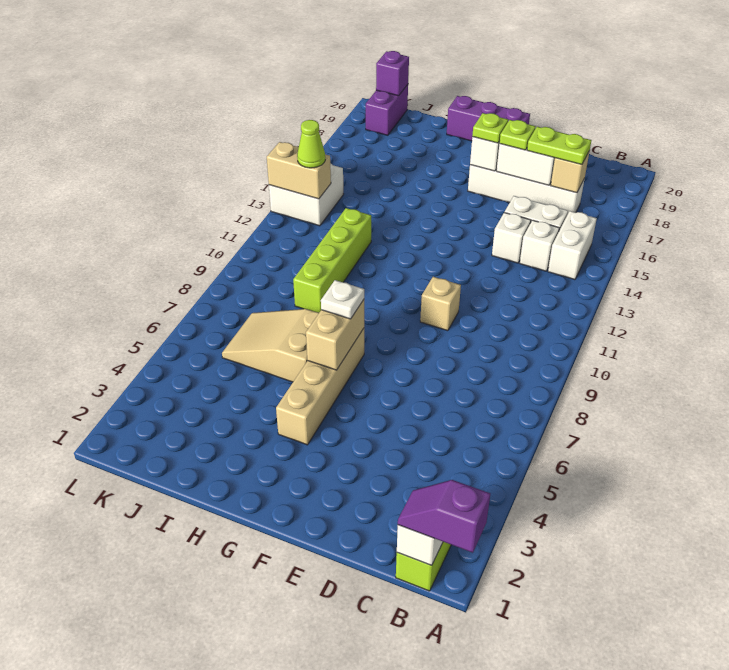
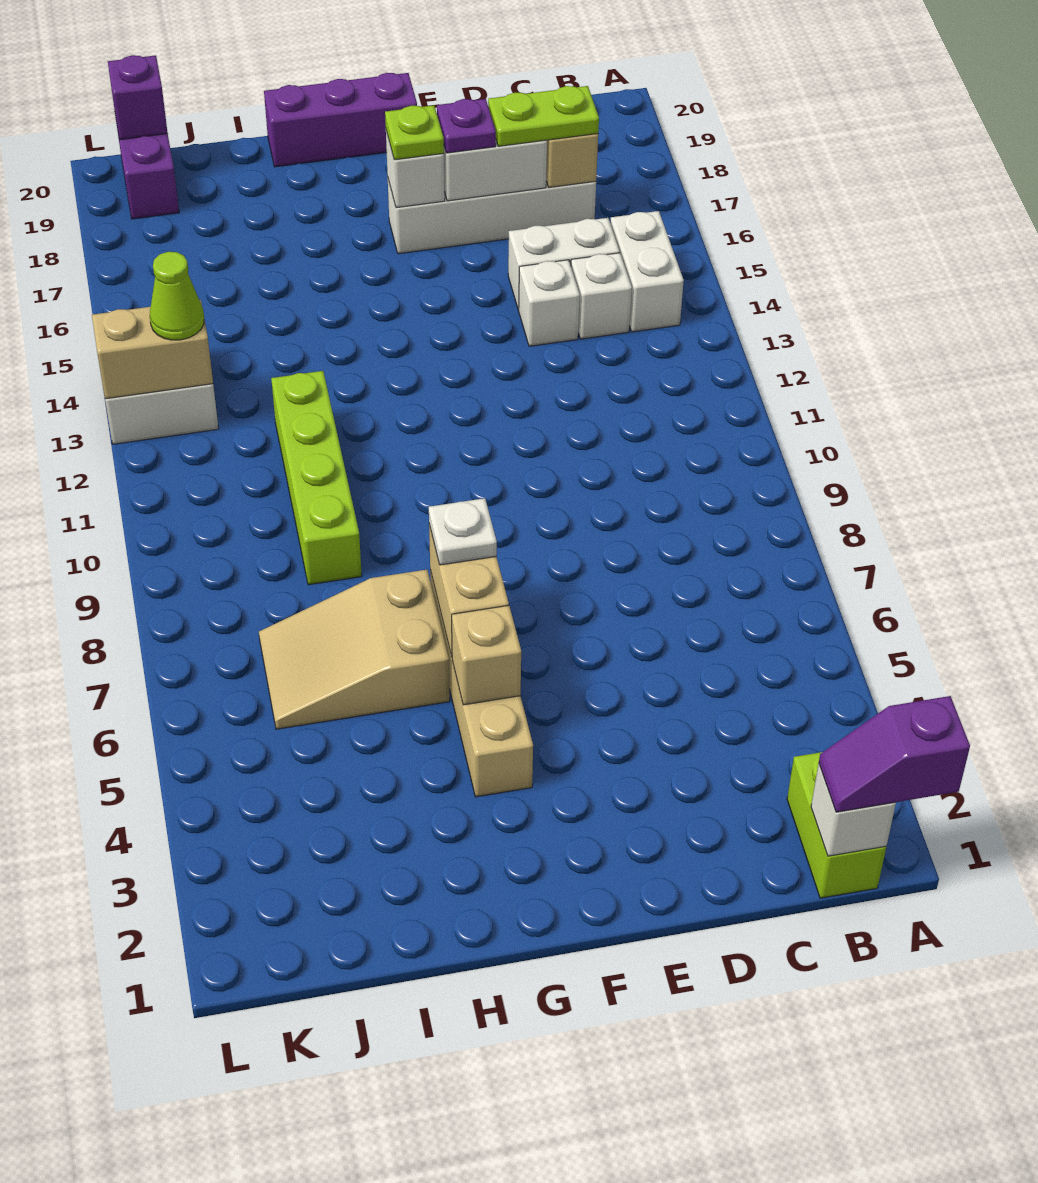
tan brick E10 level 1 -> tan brick G5 level 2
lime plate E17 level 3 -> purple plate E17 level 3

